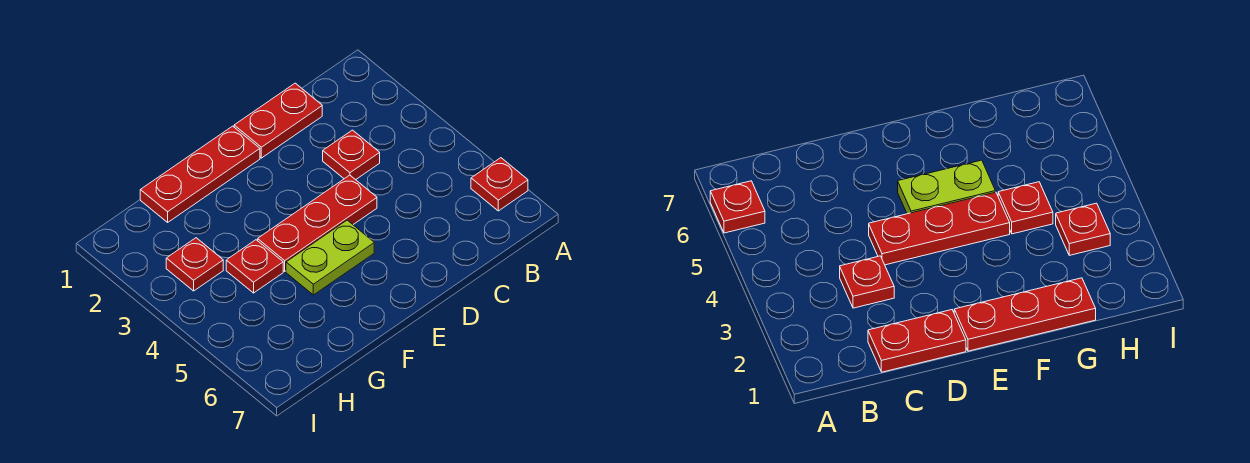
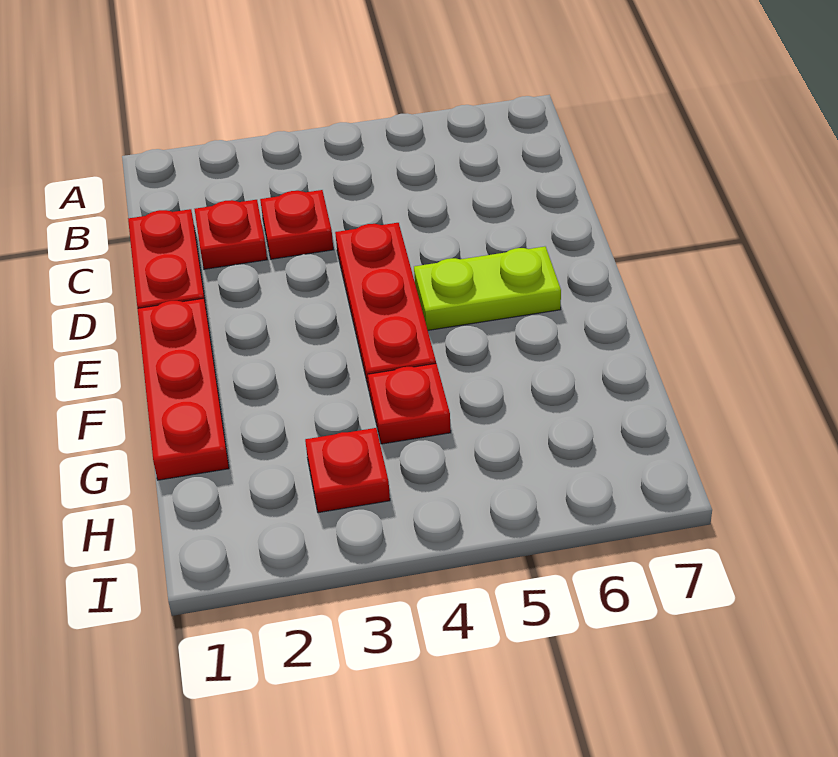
red plate A6 level 1 -> red plate C2 level 1
lime plate E5:F5 level 1 -> lime plate E5:E6 level 1

